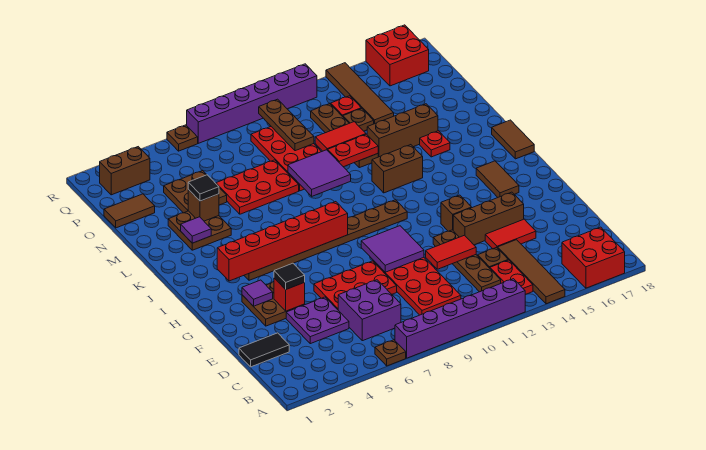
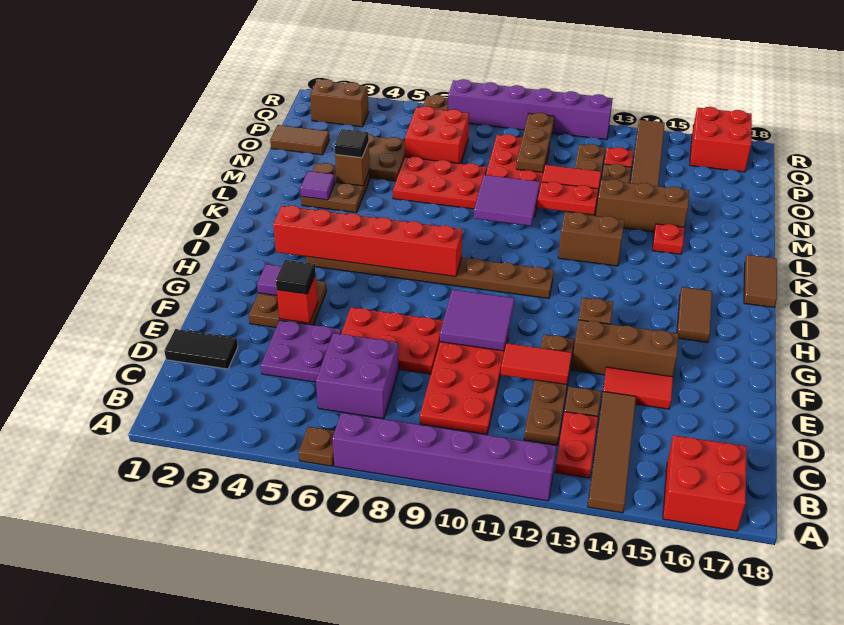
none -> red brick O6:P7 level 1

